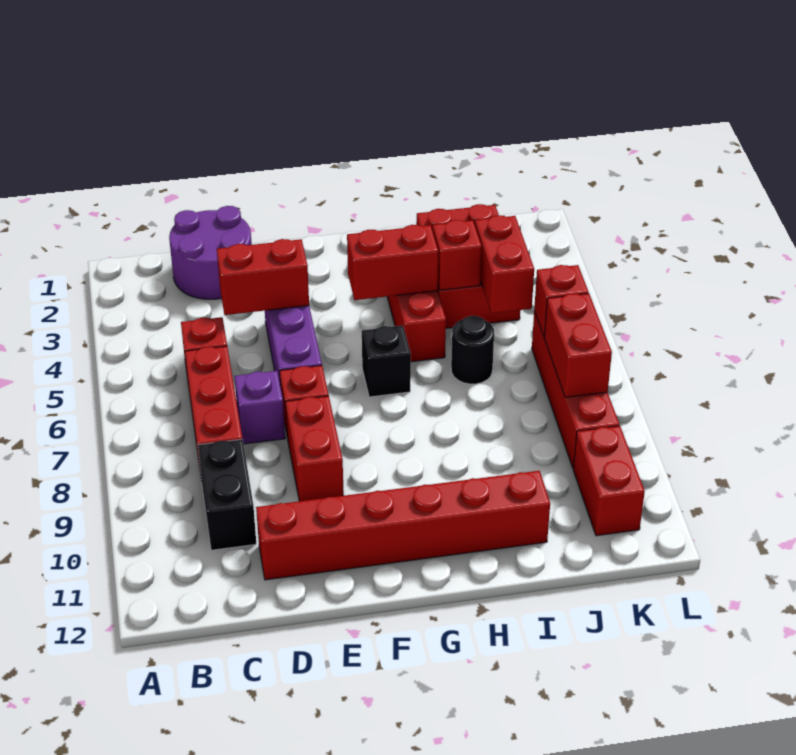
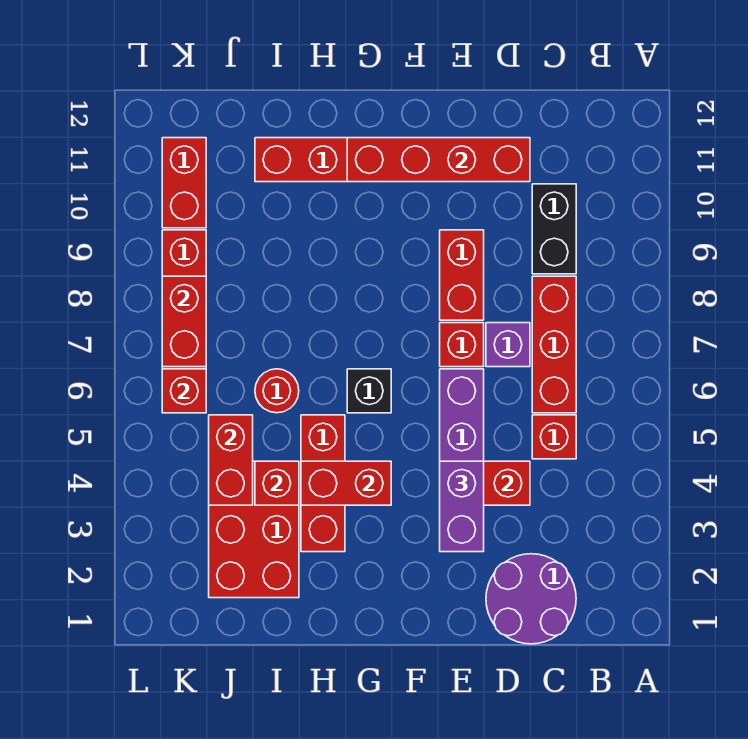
none -> red brick D11:G11 level 2
none -> purple brick E3:E4 level 3
black round brick I6 level 1 -> red round brick I6 level 1

